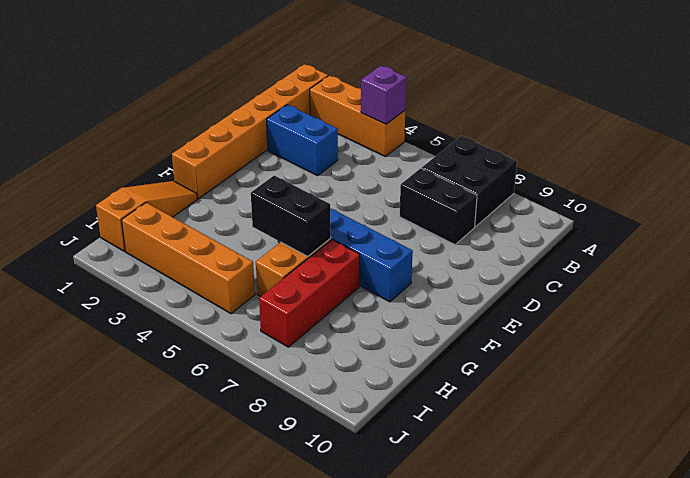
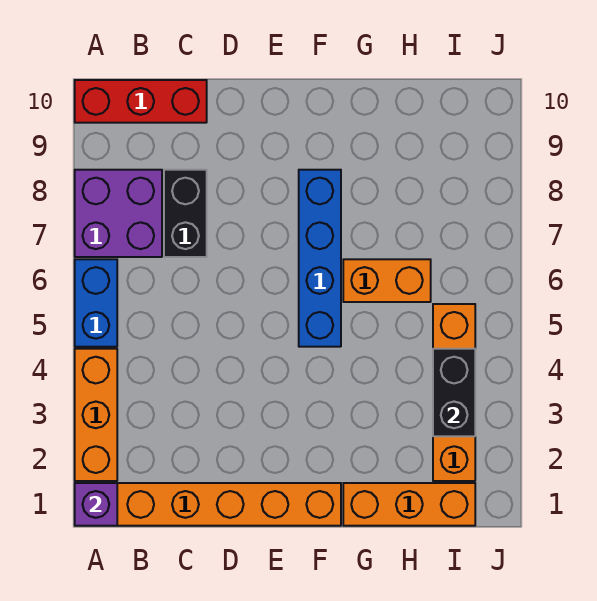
purple brick A4 level 2 -> purple brick A1 level 2
black brick A7:B8 level 1 -> purple brick A7:B8 level 1
blue brick C2:C3 level 1 -> blue brick A5:A6 level 1
orange slope G1:I1 level 1 top I -> orange brick G1:I1 level 1
black brick G5:G6 level 2 -> black brick I3:I4 level 2
red brick G7:I7 level 1 -> red brick A10:C10 level 1

